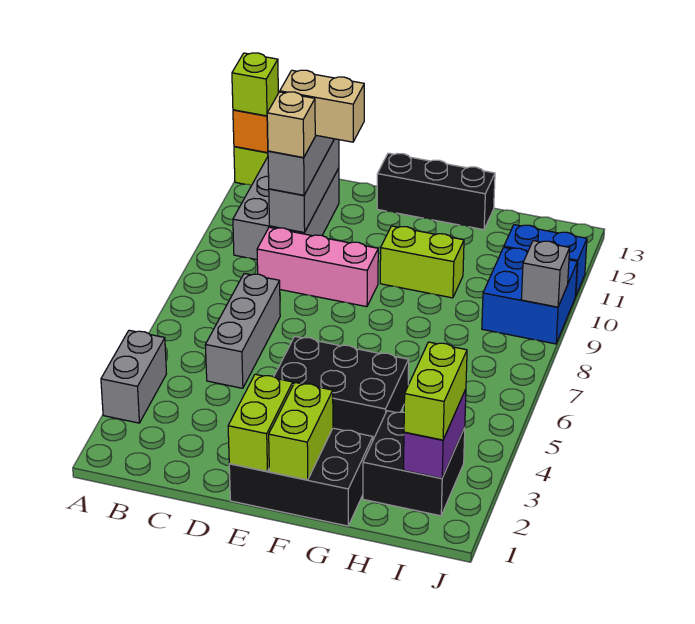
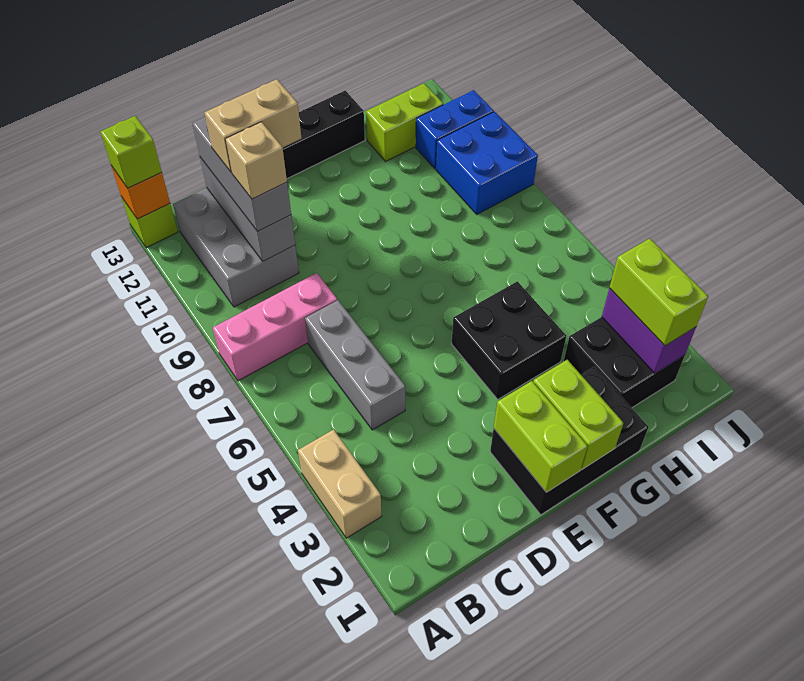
grey brick A3:A4 level 1 -> tan brick A3:A4 level 1
pink brick C9:E9 level 1 -> pink brick A8:C8 level 1
black brick E4:G5 level 1 -> black brick F4:G5 level 1
lime brick F10:G10 level 1 -> lime brick H12:I12 level 1
grey brick J9 level 2 -> none

